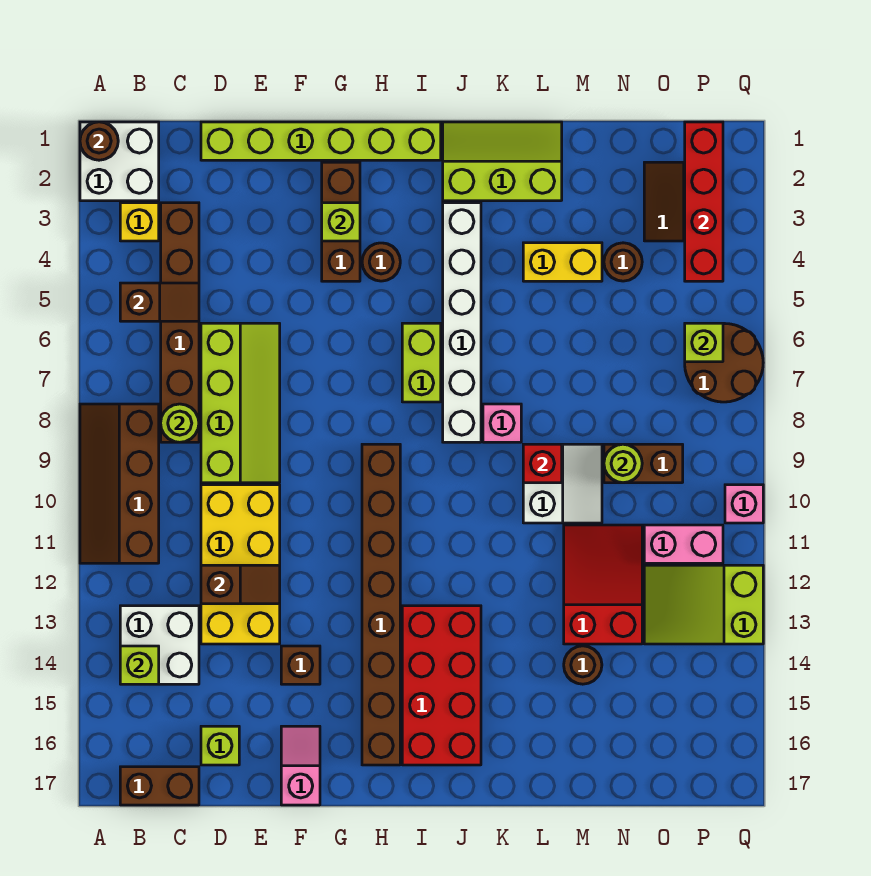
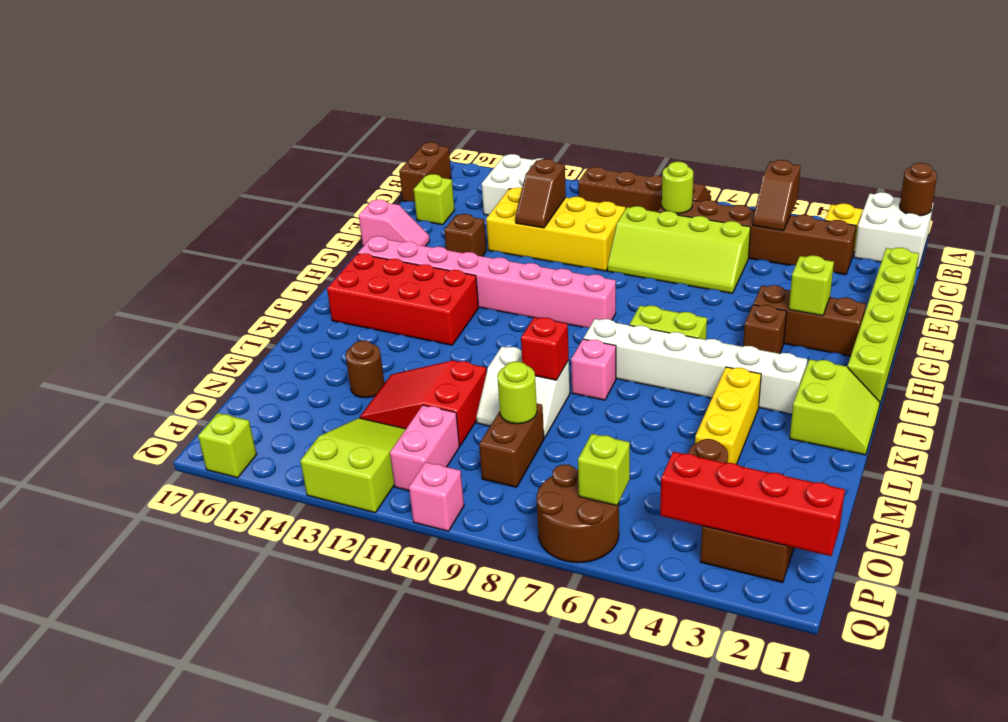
lime brick B14 level 2 -> lime brick Q16 level 1
brown round brick H4 level 1 -> brown brick H4 level 1
brown brick H9:H16 level 1 -> pink brick H9:H16 level 1
lime slope J1:L2 level 1 top 2 -> lime slope J1:K2 level 1 top 2
yellow brick L4:M4 level 1 -> yellow brick K4:M4 level 1
red slope M11:N13 level 1 top 13 -> red slope M11:N13 level 1 top 11

